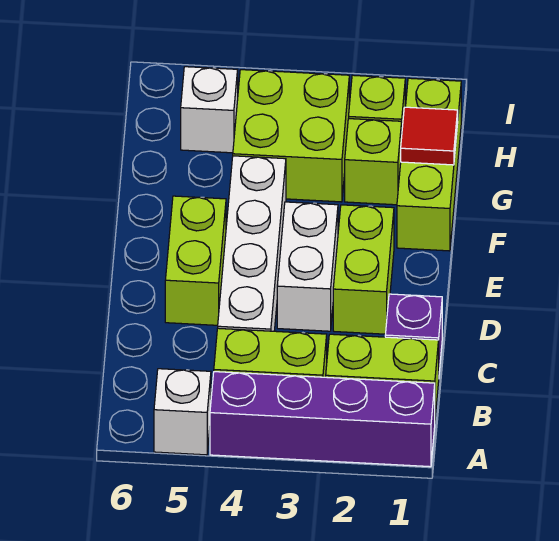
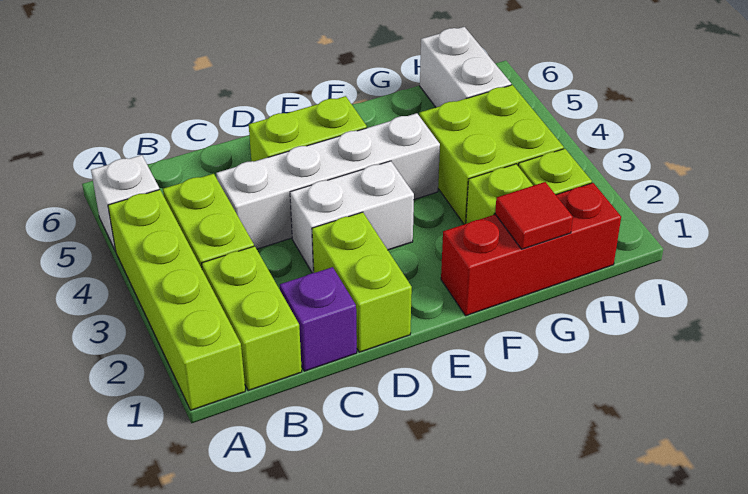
purple brick A1:A4 level 1 -> lime brick A1:A4 level 1
lime brick D2:E2 level 1 -> lime brick D1:D2 level 1
lime brick F1:H1 level 1 -> red brick F1:H1 level 1
white brick H5 level 1 -> white brick H5:H6 level 1

